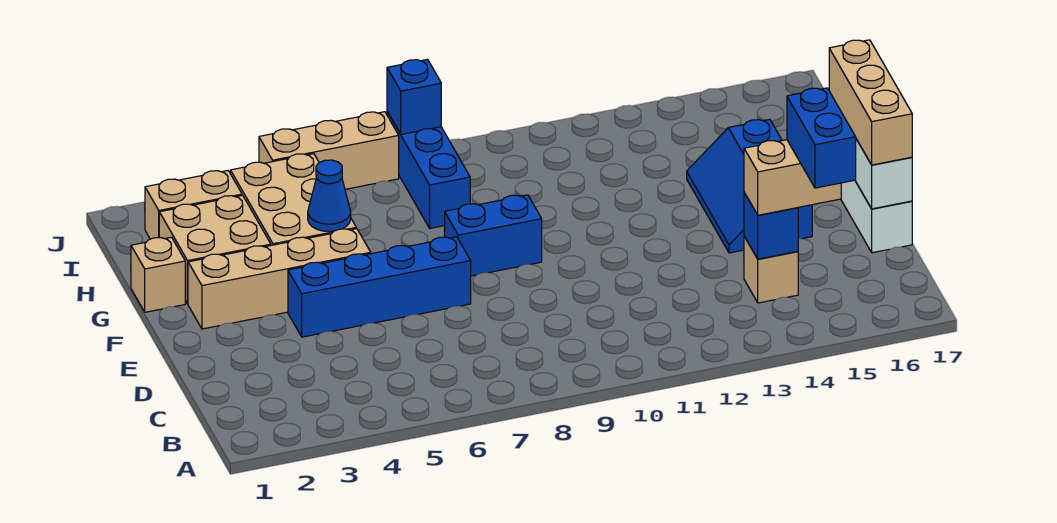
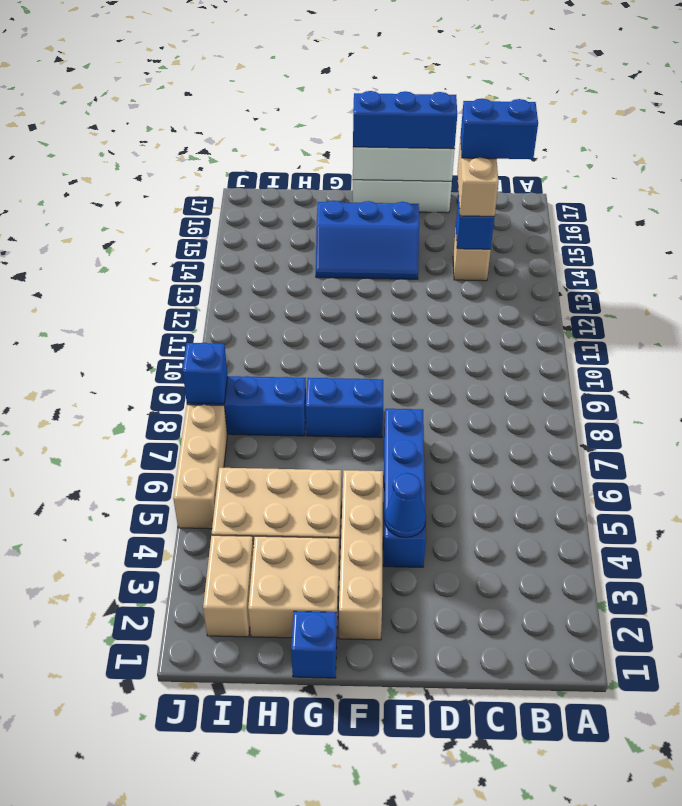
tan brick D17:F17 level 3 -> blue brick D17:F17 level 3
blue brick F8:F9 level 1 -> blue brick F8:G8 level 1
tan brick G1 level 1 -> blue brick G1 level 1
blue cone G5 level 2 -> blue cone E4 level 2

